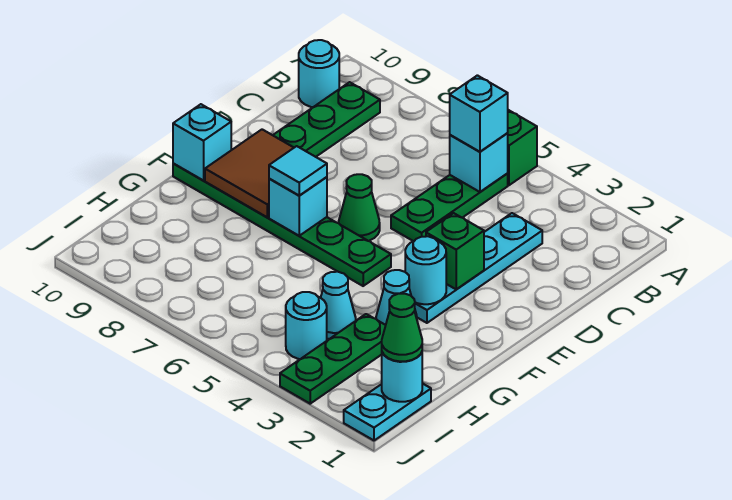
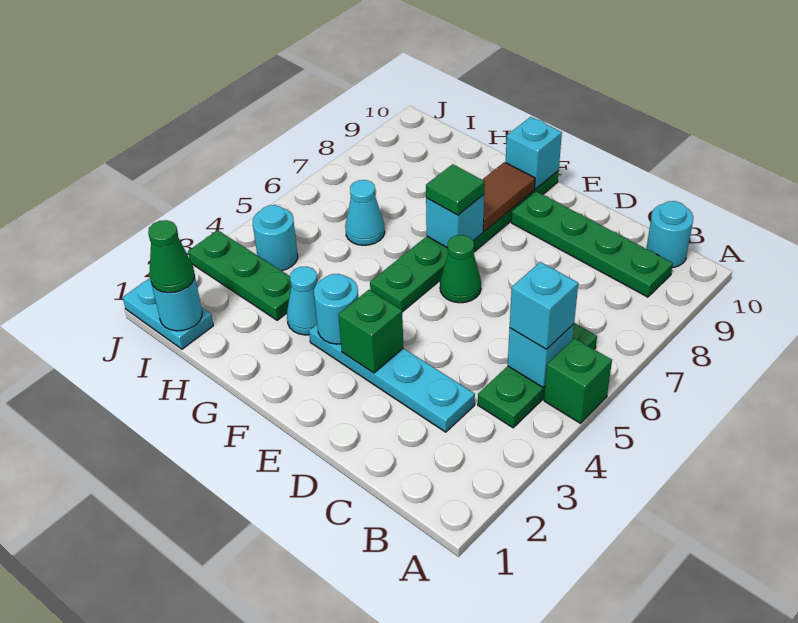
green plate B5:D5 level 1 -> green plate B4:B6 level 1
brown tile E8:F9 level 2 -> brown tile F8:F9 level 2
cyan tile F7 level 3 -> green tile F7 level 3
cyan cone H4 level 1 -> cyan cone H6 level 1

